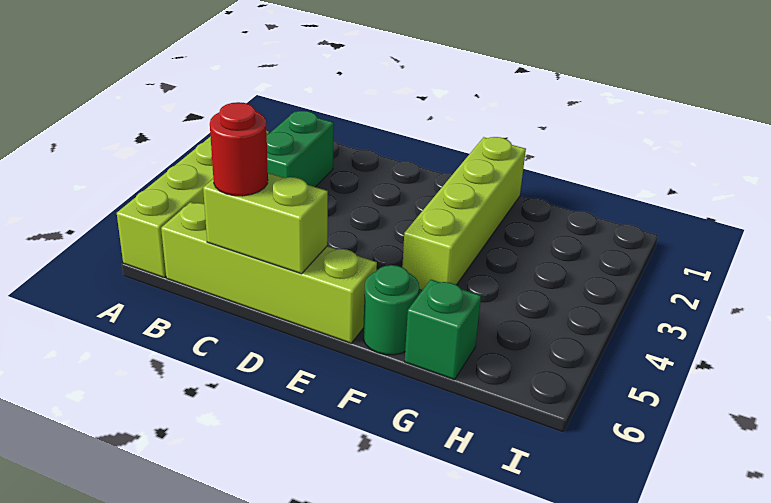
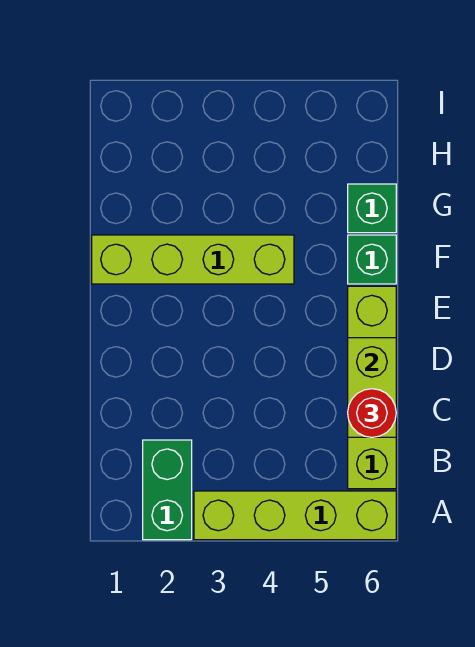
green brick B2:B3 level 1 -> green brick A2:B2 level 1
green round brick F6 level 1 -> green brick F6 level 1

